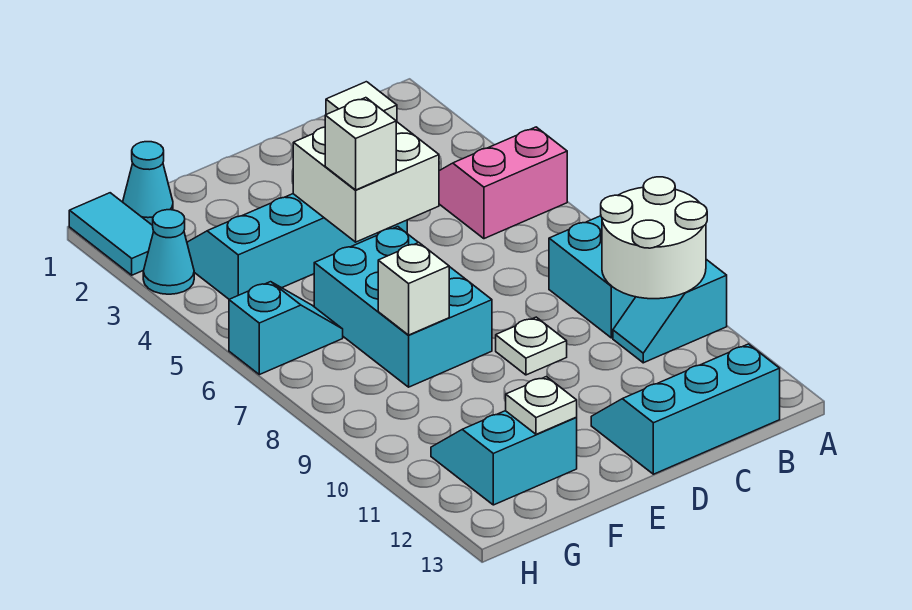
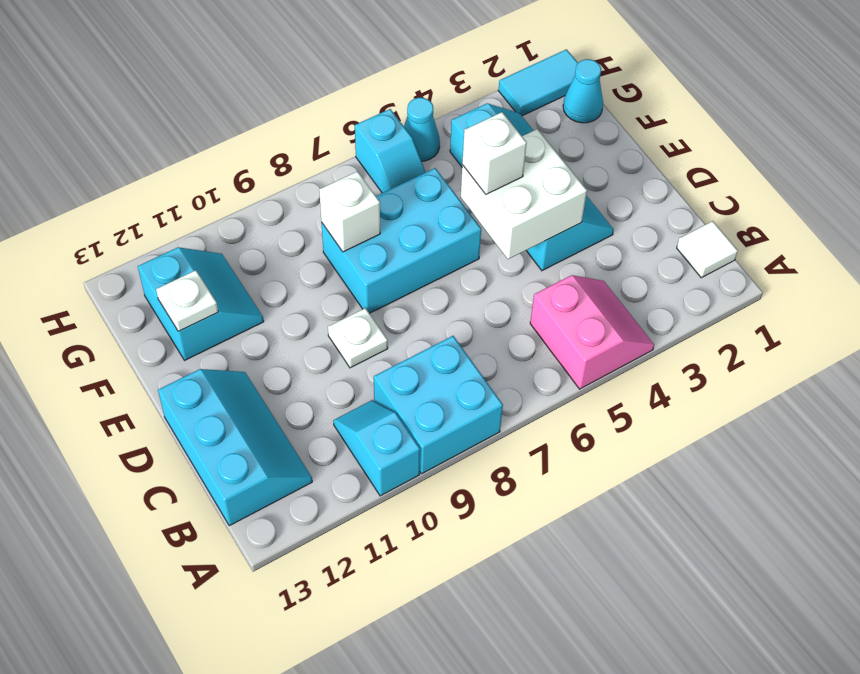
white round brick A9:B10 level 2 -> none
cyan cone H3 level 1 -> cyan cone H5 level 1

